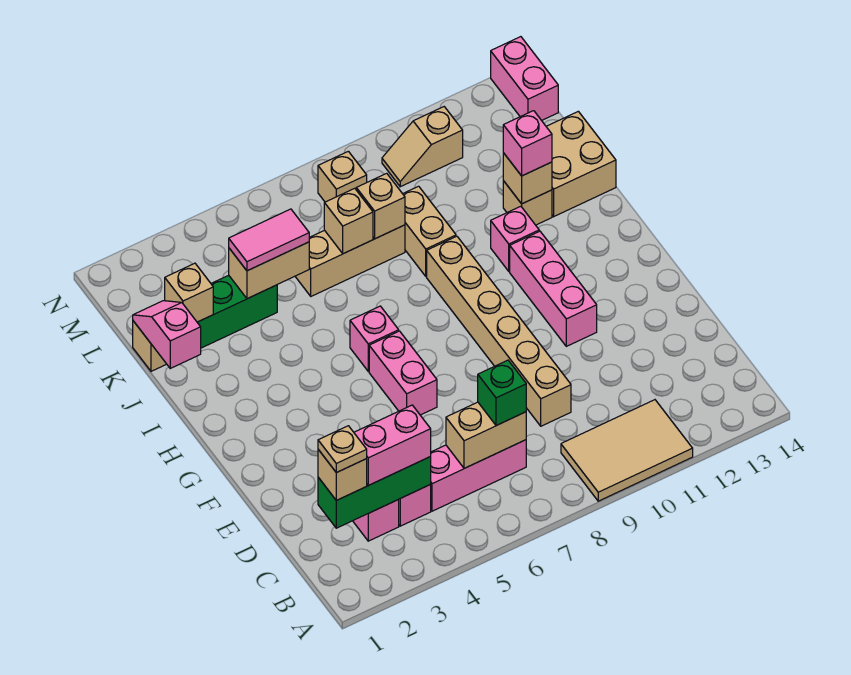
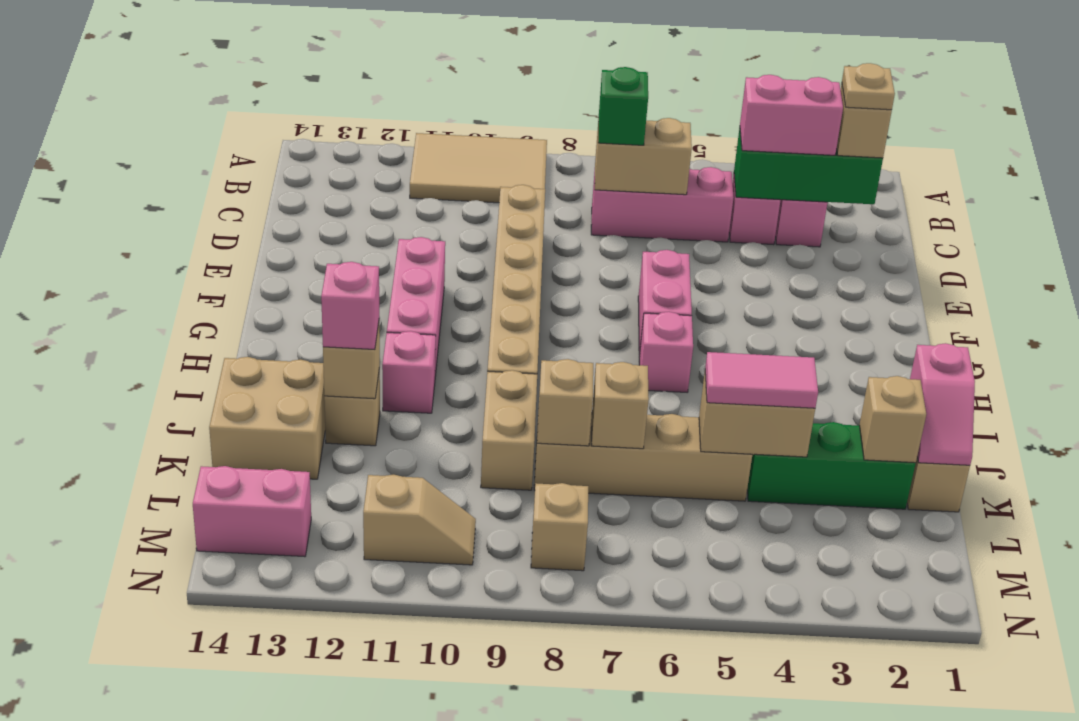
tan brick K6:K8 level 1 -> tan brick K5:K8 level 1
pink brick M14:N14 level 1 -> pink brick M13:M14 level 1

